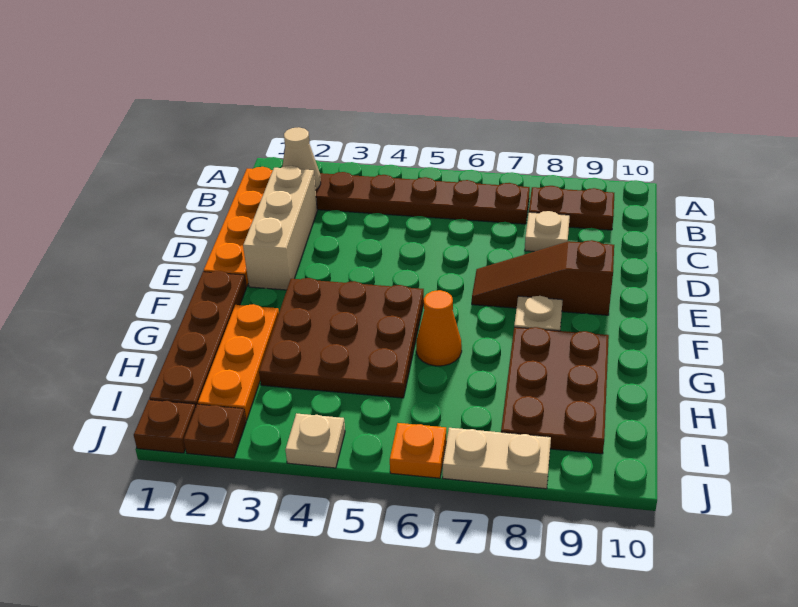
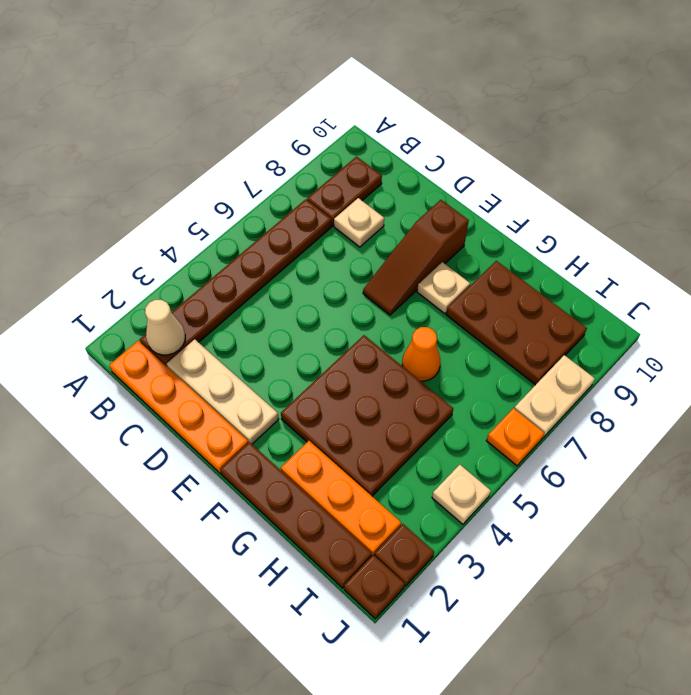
tan brick C2:E2 level 1 -> tan plate C2:E2 level 1

